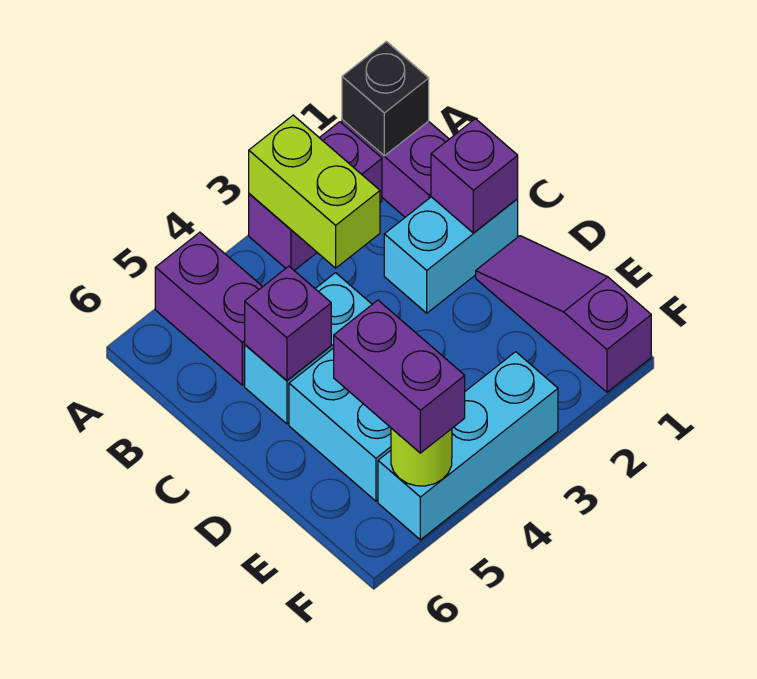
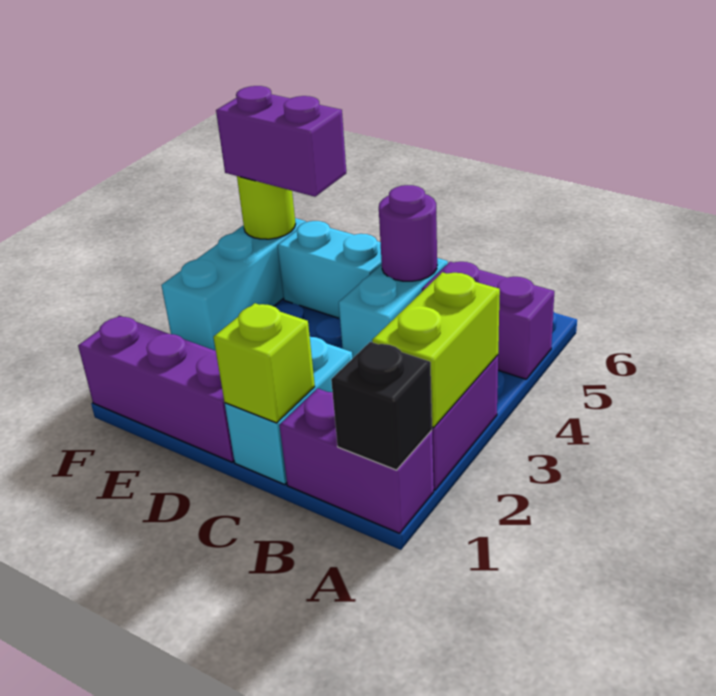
lime brick A3:B3 level 2 -> lime brick A2:A3 level 2
purple brick C1 level 2 -> lime brick C1 level 2
purple brick C5 level 2 -> purple round brick C5 level 2
purple slope D1:F1 level 1 top F -> purple brick D1:F1 level 1

